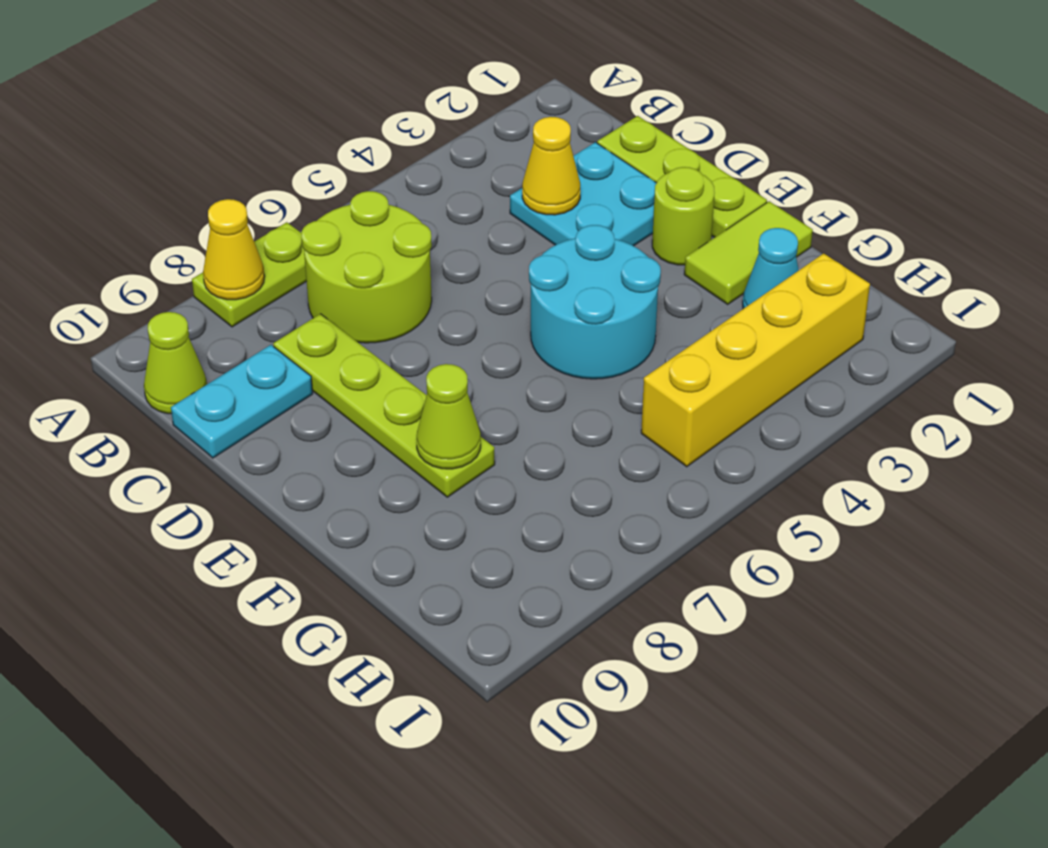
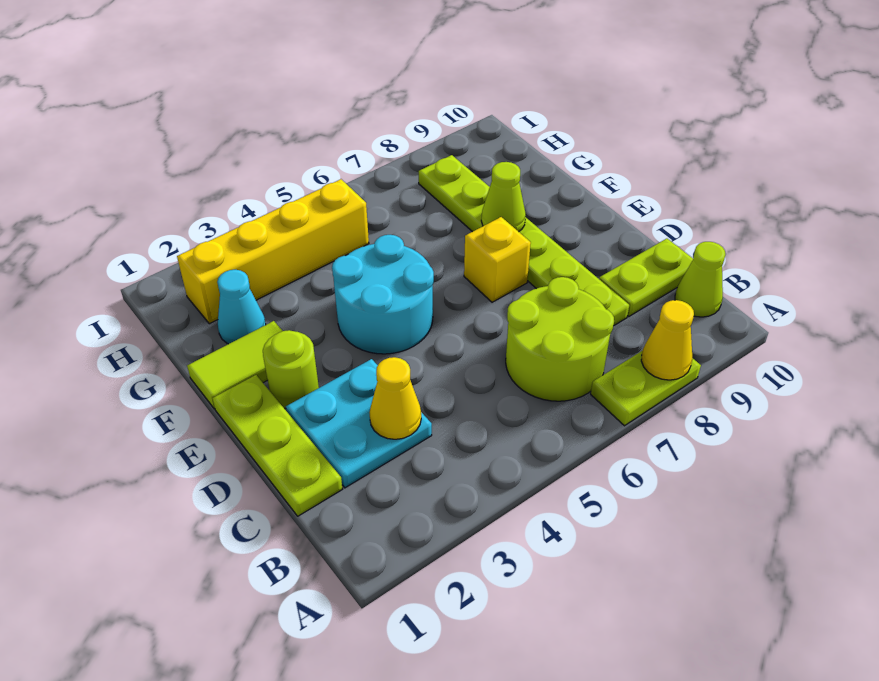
lime plate C8:F8 level 1 -> lime plate C8:H8 level 1
cyan plate C9:C10 level 1 -> lime plate C9:C10 level 1
none -> yellow brick E7 level 1

